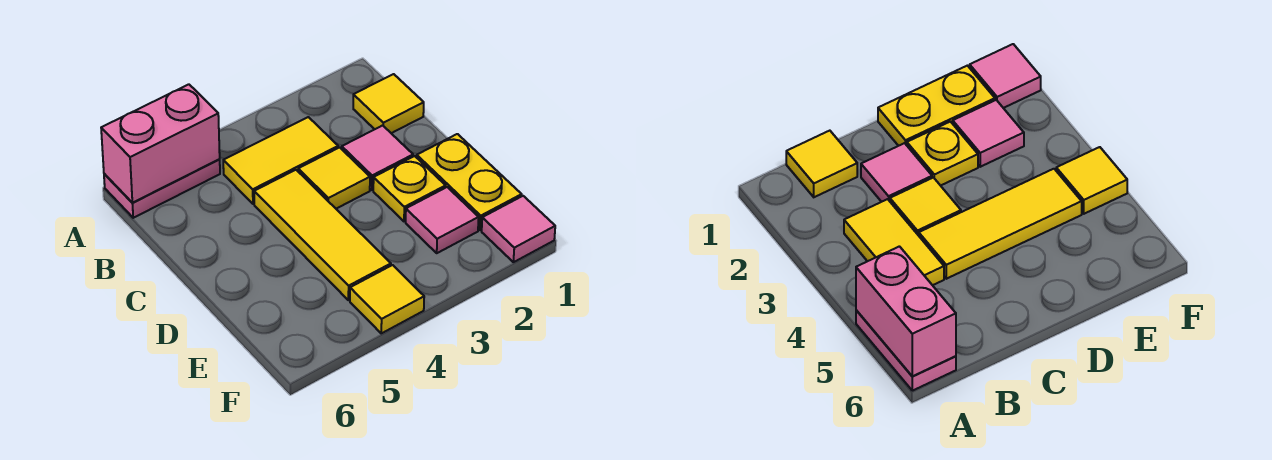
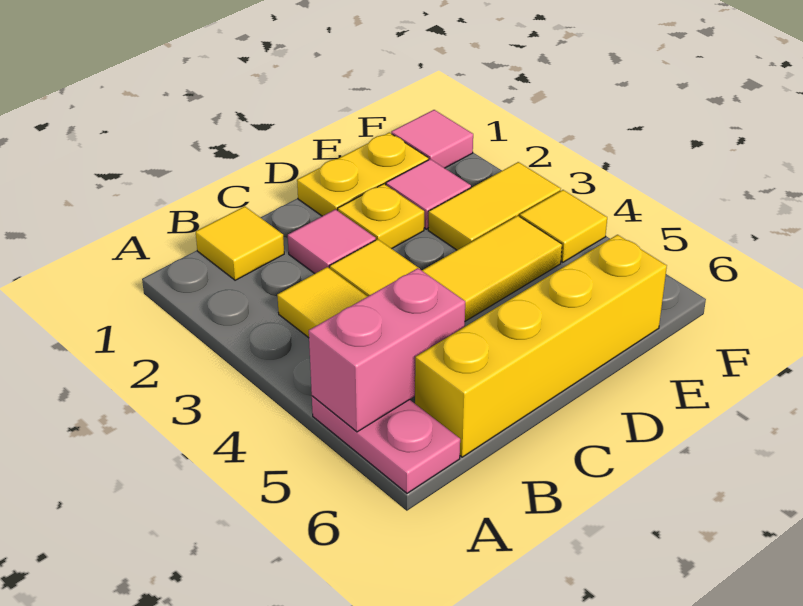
pink brick A5:A6 level 2 -> pink brick A5:B5 level 2
none -> yellow brick B6:E6 level 1
none -> yellow tile E3:F3 level 1

